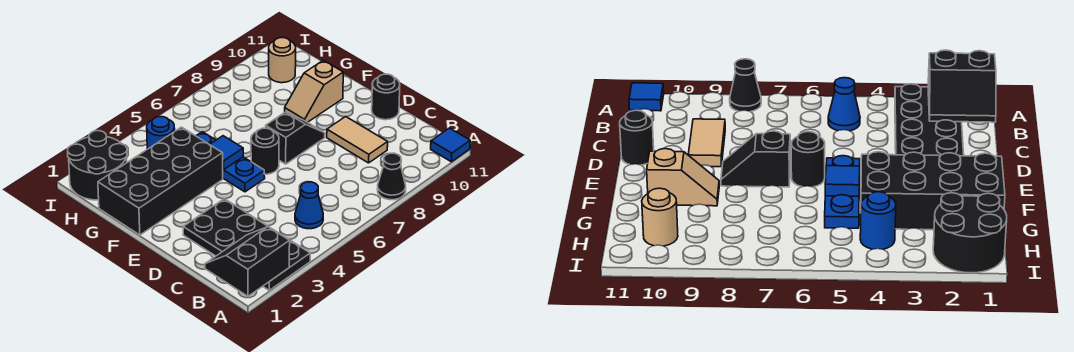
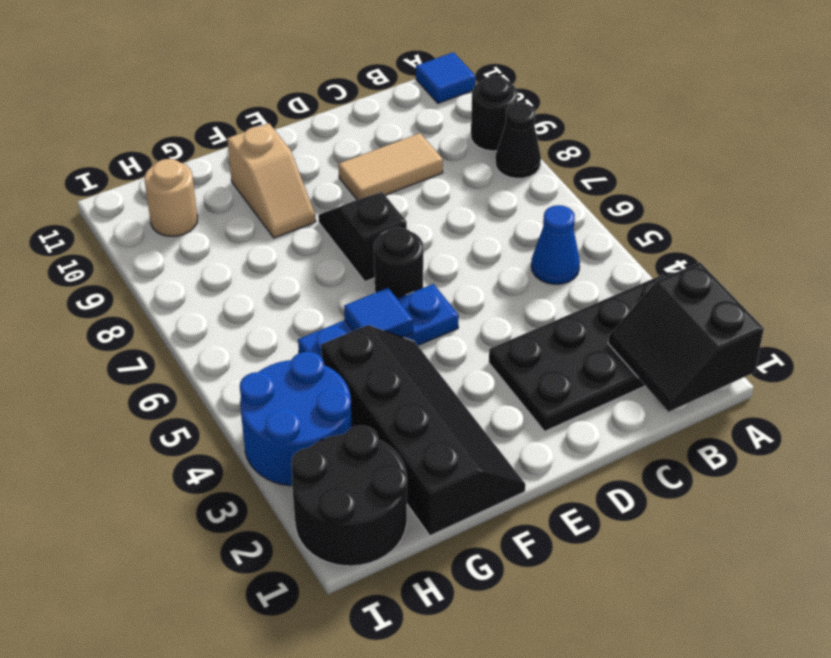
black round brick D11 level 1 -> black round brick A9 level 1
black brick F1:G4 level 1 -> black slope F1:G4 level 1 top G
blue round brick H4 level 1 -> blue round brick H3:I4 level 1

